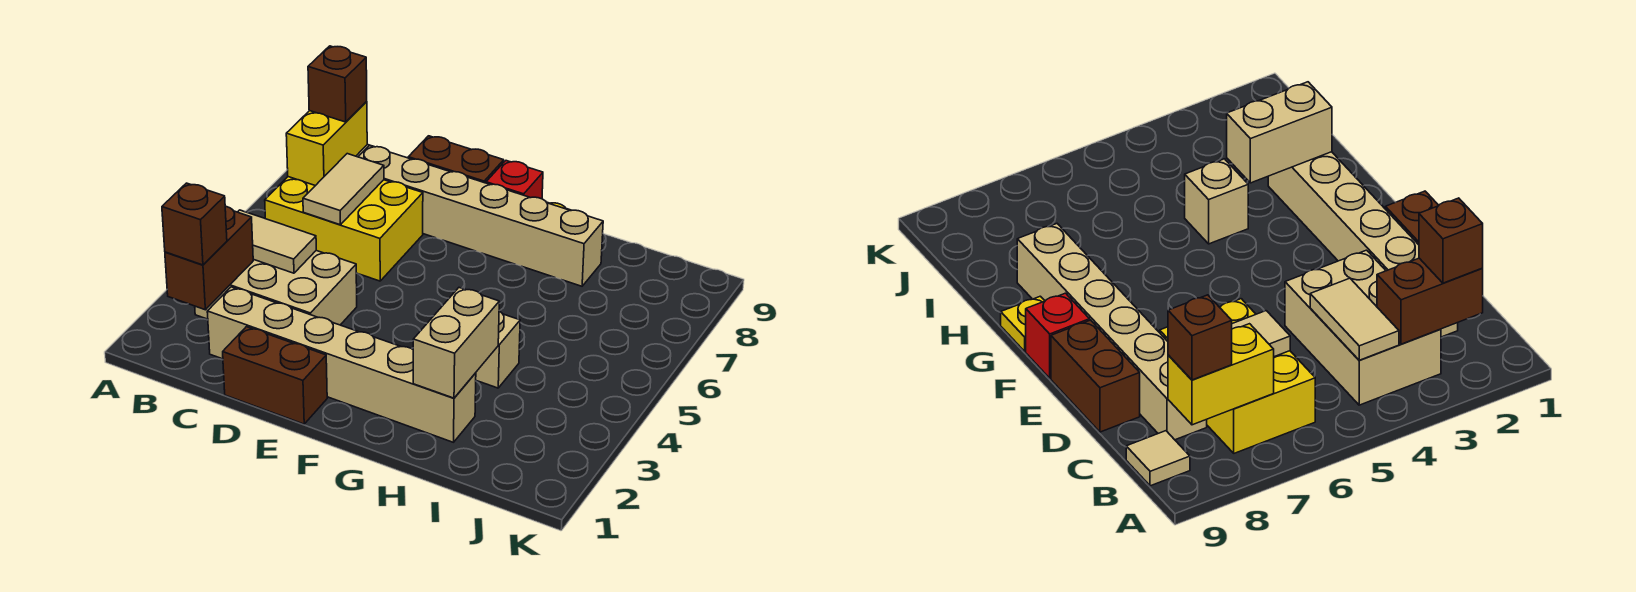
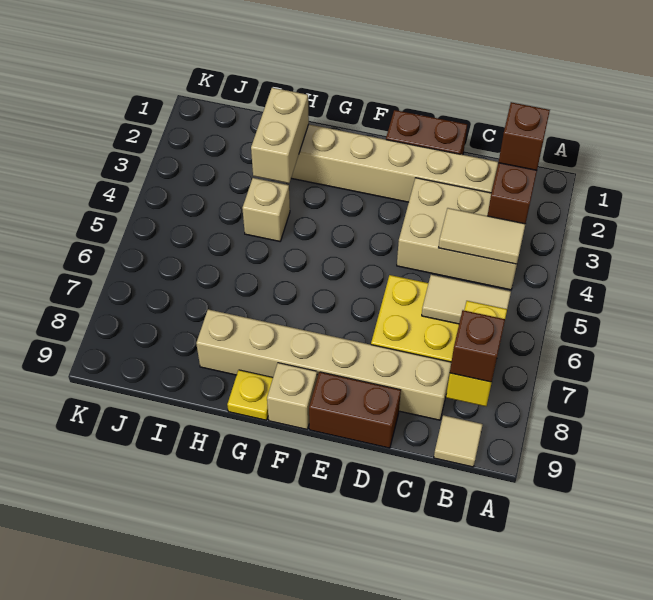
tan tile C6:C7 level 2 -> tan tile B6:C6 level 2
red brick F9 level 1 -> tan brick F9 level 1

